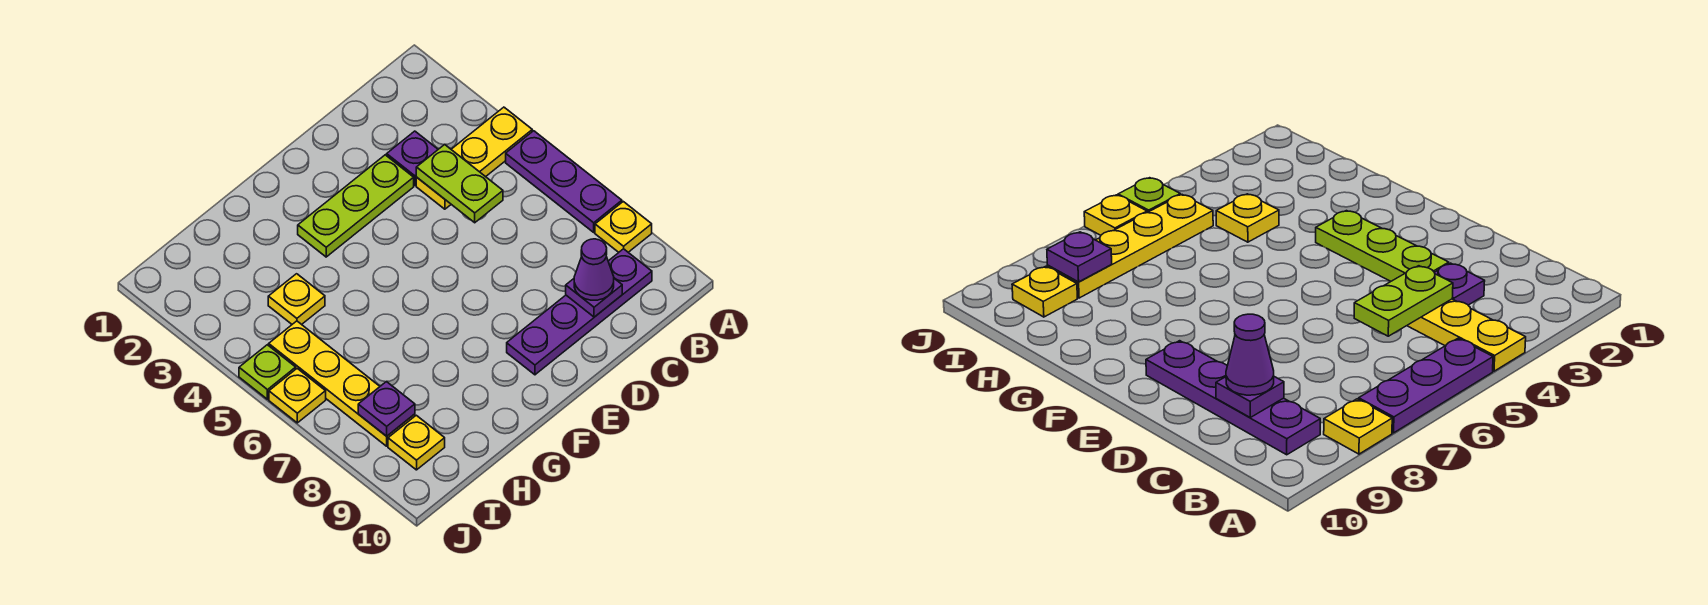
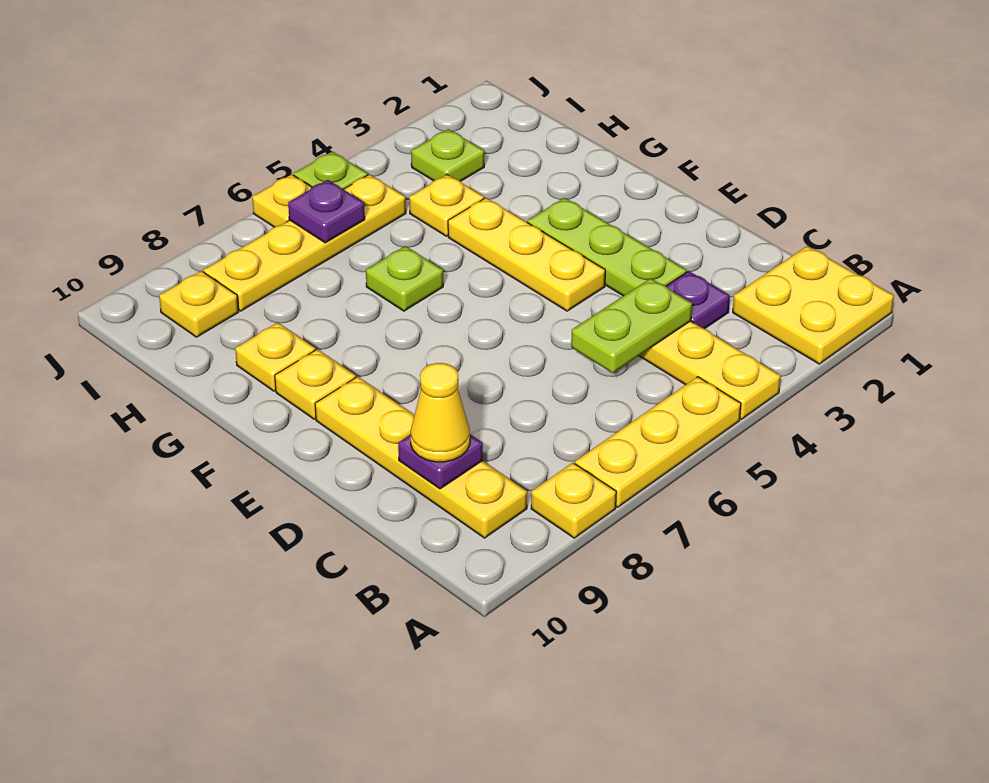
none -> yellow plate A1:B2 level 1
purple plate A5:A7 level 1 -> yellow plate A5:A7 level 1
purple plate B9:E9 level 1 -> yellow plate B9:E9 level 1
purple cone C9 level 3 -> yellow cone C9 level 3
none -> yellow plate E4:G4 level 1
none -> yellow plate F9 level 1
none -> lime plate G6 level 1
none -> yellow plate G9 level 1
none -> lime plate I3 level 1
purple plate I8 level 2 -> purple plate I6 level 2

